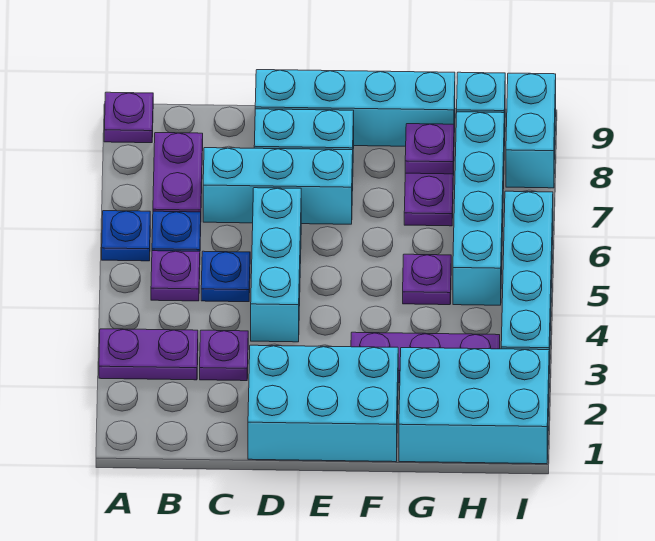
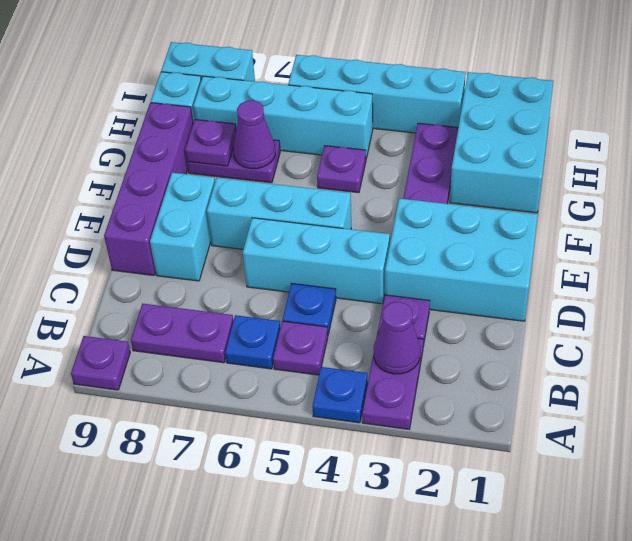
blue plate A6 level 1 -> blue plate A4 level 1
none -> purple cone B3 level 2
cyan brick C7:E7 level 1 -> cyan brick E5:E7 level 1
cyan brick D1:F2 level 1 -> cyan brick D1:E3 level 1
cyan brick D9:G9 level 1 -> purple brick D9:G9 level 1
none -> purple cone G7 level 2

